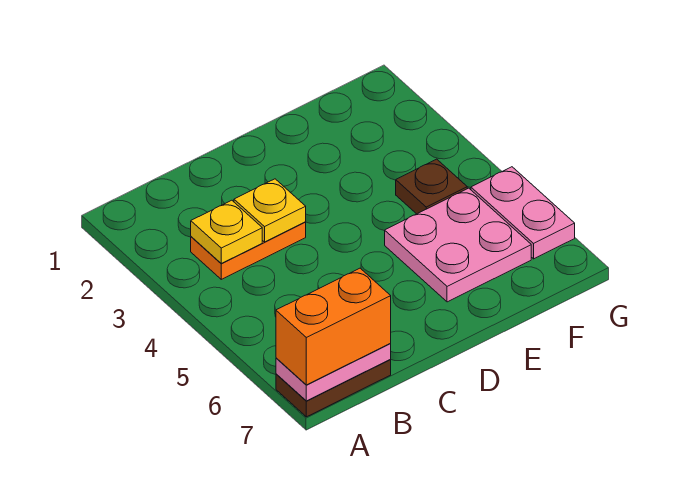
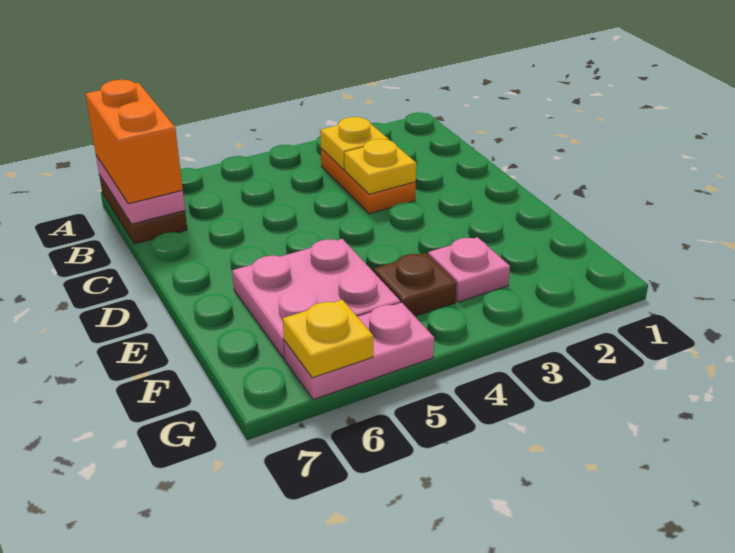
none -> pink plate F3 level 1
none -> yellow plate G6 level 2

